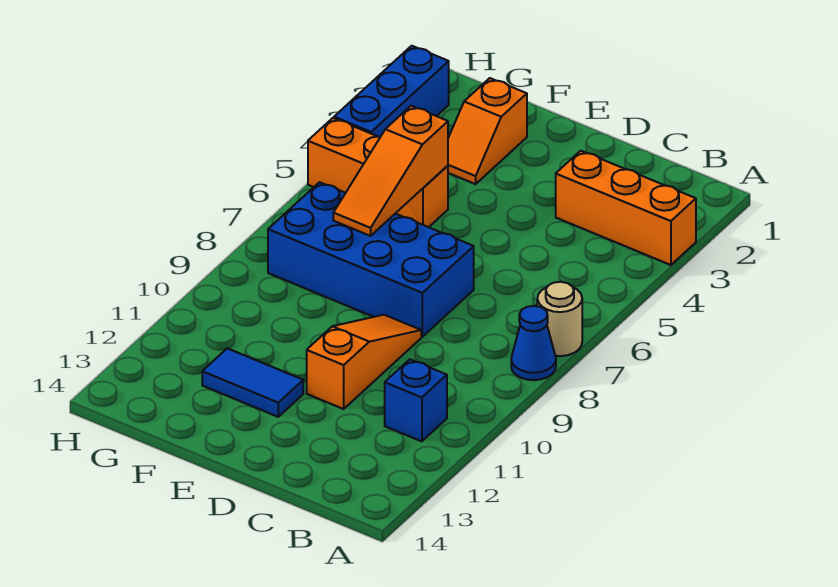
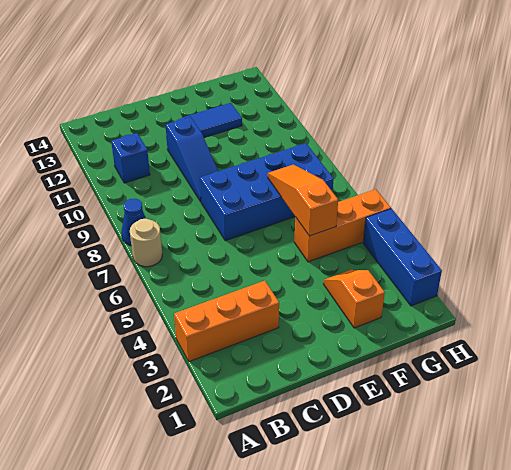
orange slope D9:D11 level 1 top 11 -> blue slope D9:D11 level 1 top 11

